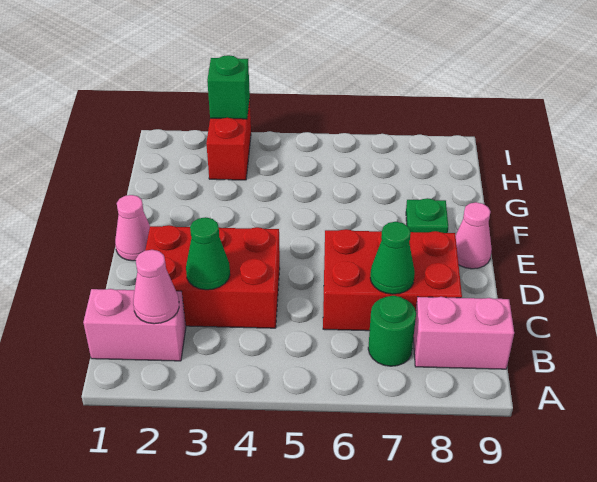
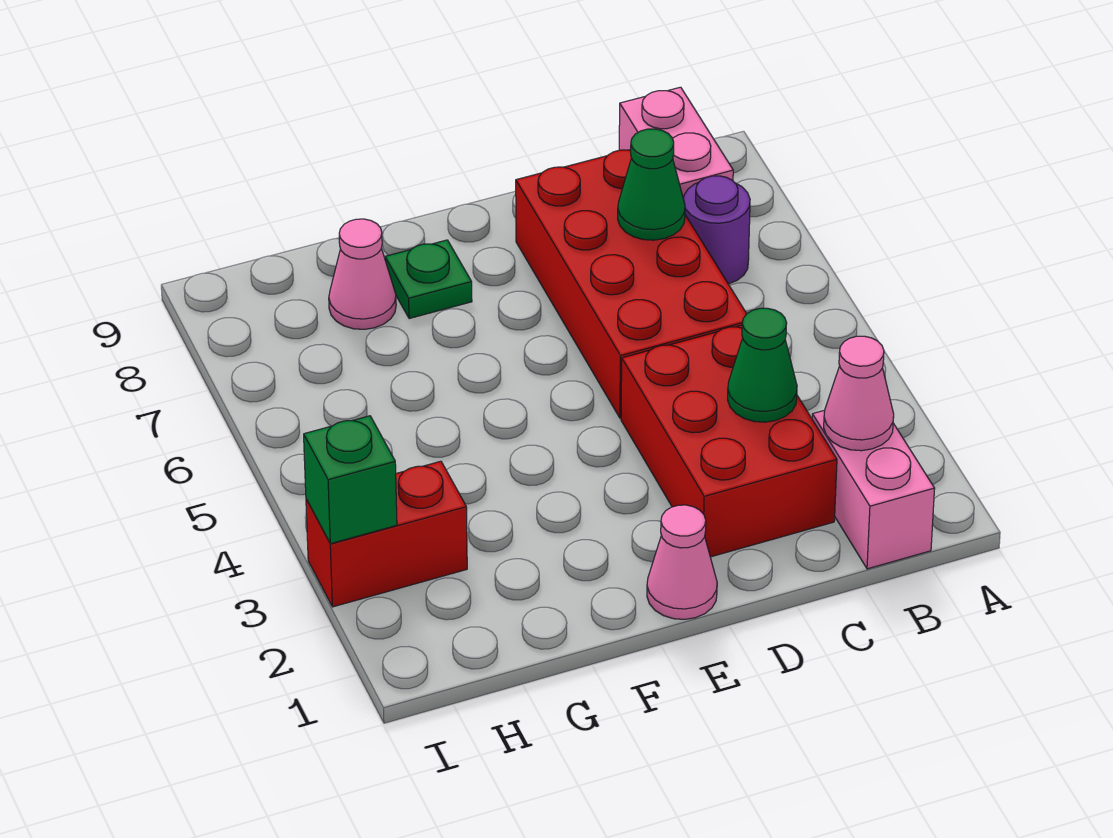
green round brick B7 level 1 -> purple round brick B7 level 1
red brick C6:D8 level 1 -> red brick C5:D8 level 1
pink cone E9 level 1 -> pink cone G8 level 1

